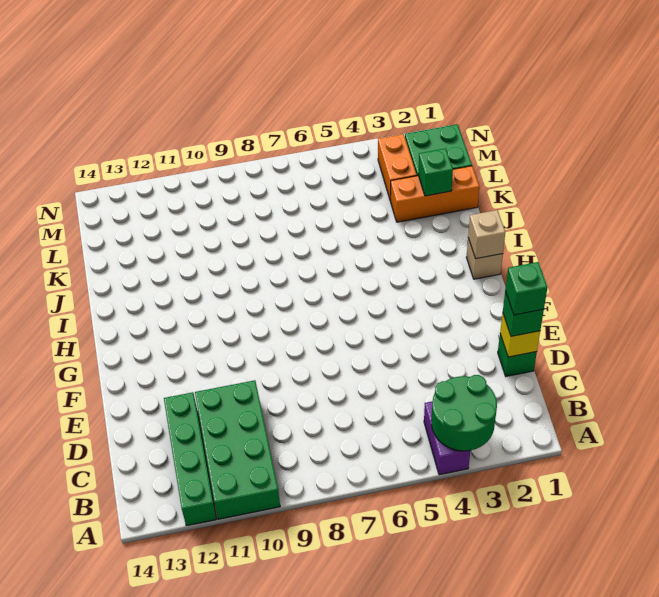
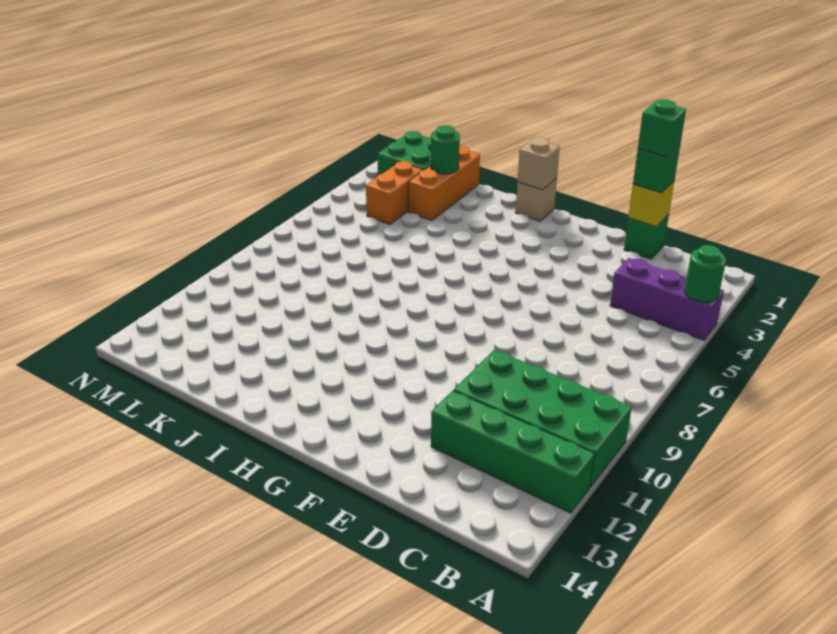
green round brick A3:B4 level 2 -> green round brick A4 level 2
purple brick A4:B4 level 1 -> purple brick A4:C4 level 1
green brick K2 level 2 -> green round brick K2 level 2
orange brick L3:M3 level 1 -> orange brick L3:L4 level 1

